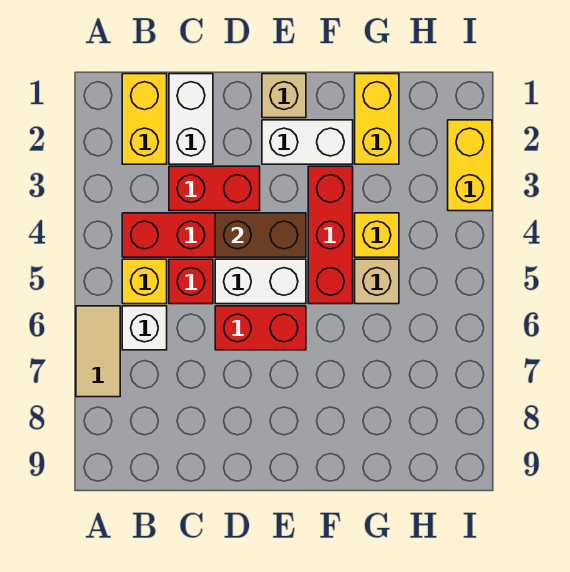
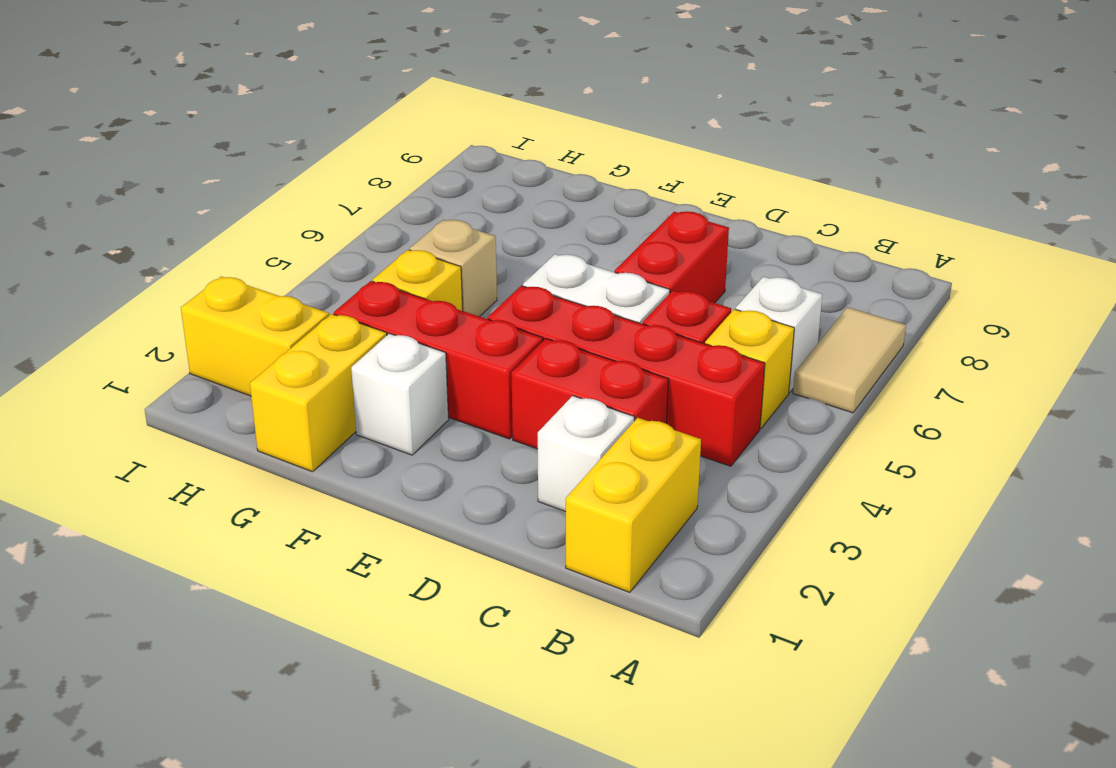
white brick C1:C2 level 1 -> white brick C2 level 1
brown brick D4:E4 level 2 -> none
red brick D6:E6 level 1 -> red brick D6:D7 level 1
tan brick E1 level 1 -> none
white brick E2:F2 level 1 -> white brick F2 level 1
red brick F3:F5 level 1 -> red brick E3:G3 level 1
yellow brick I2:I3 level 1 -> yellow brick H2:I2 level 1

